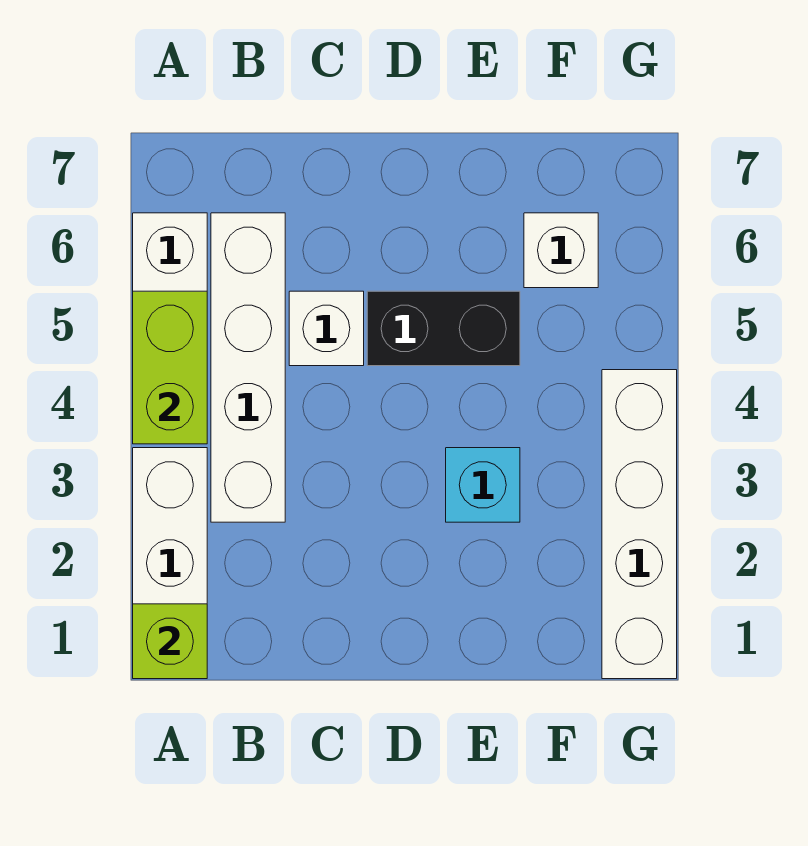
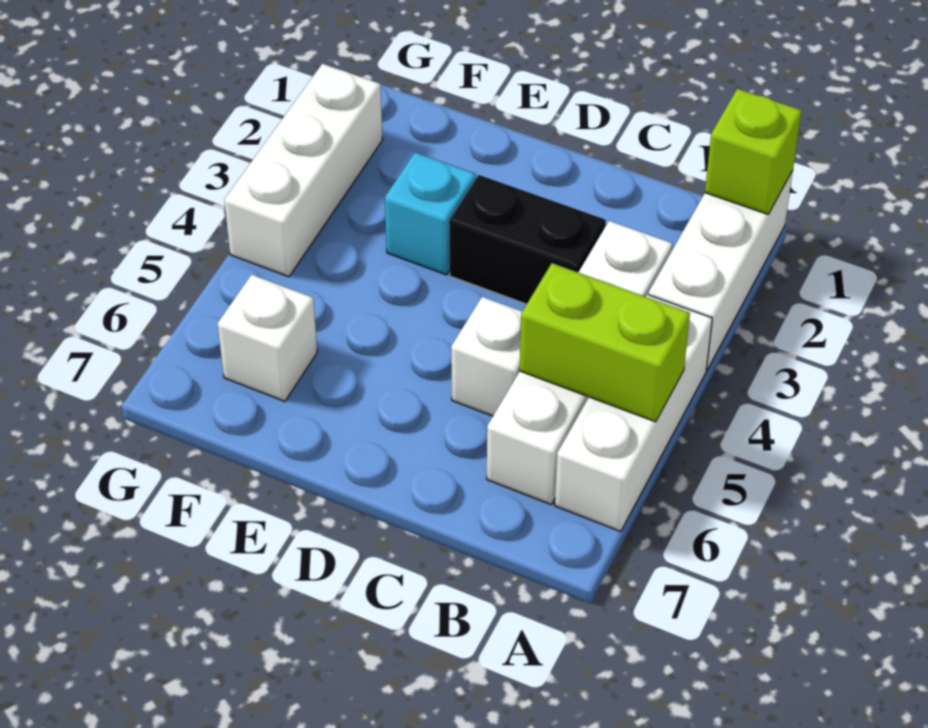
lime brick A4:A5 level 2 -> lime brick A5:B5 level 2
black brick D5:E5 level 1 -> black brick C3:D3 level 1
white brick G1:G4 level 1 -> white brick G2:G4 level 1

